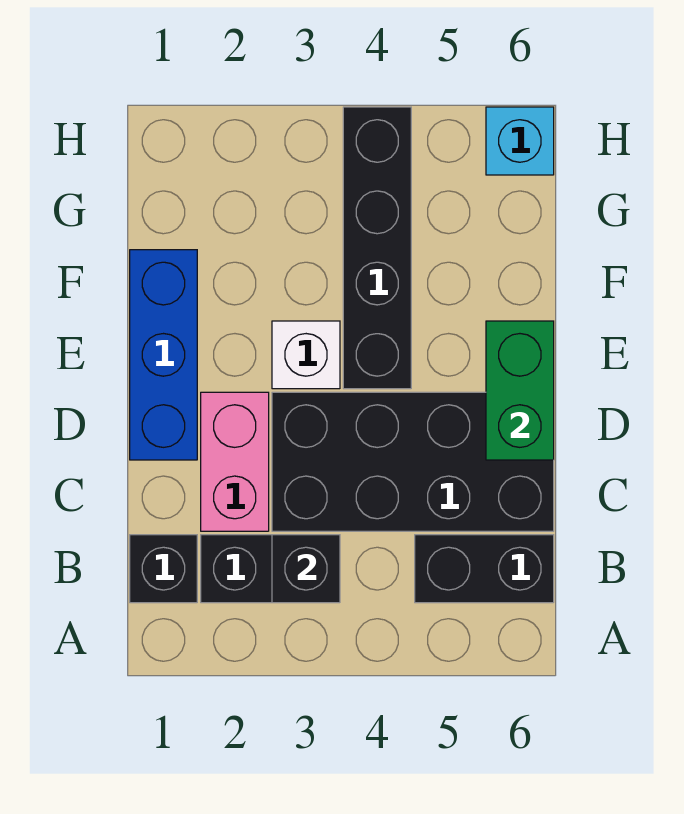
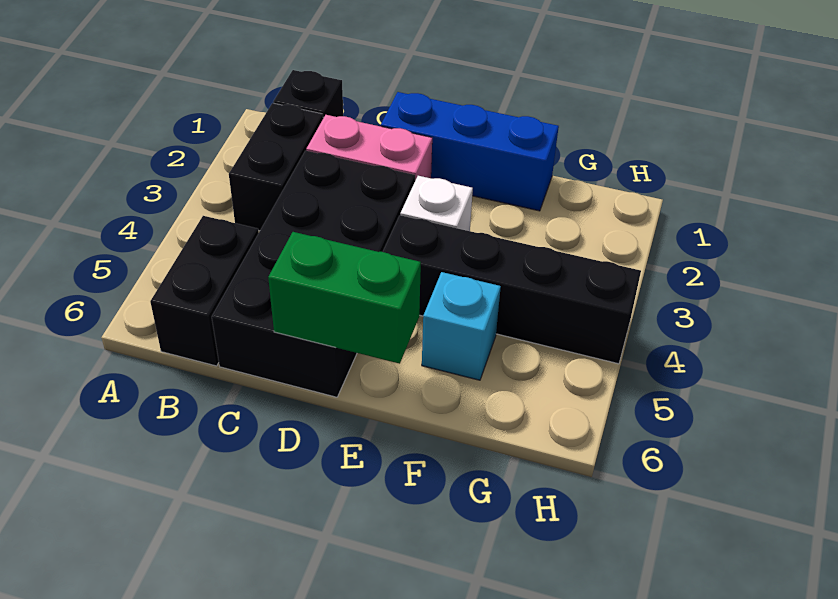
black brick B3 level 2 -> none
cyan brick H6 level 1 -> cyan brick F5 level 1

